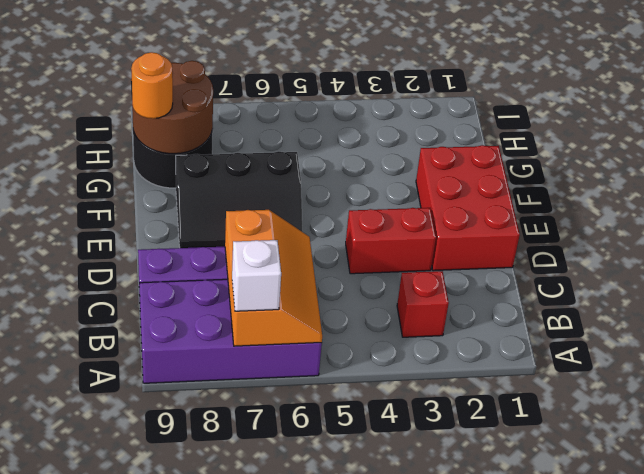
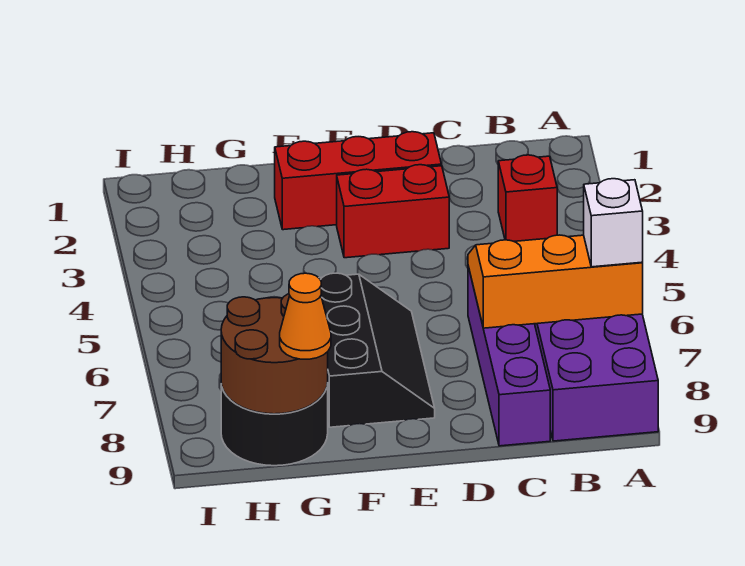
red brick D1:F2 level 1 -> red brick D2:F2 level 1
red brick D3:D4 level 1 -> red brick D3:E3 level 1
orange round brick G9 level 3 -> orange cone G9 level 3

